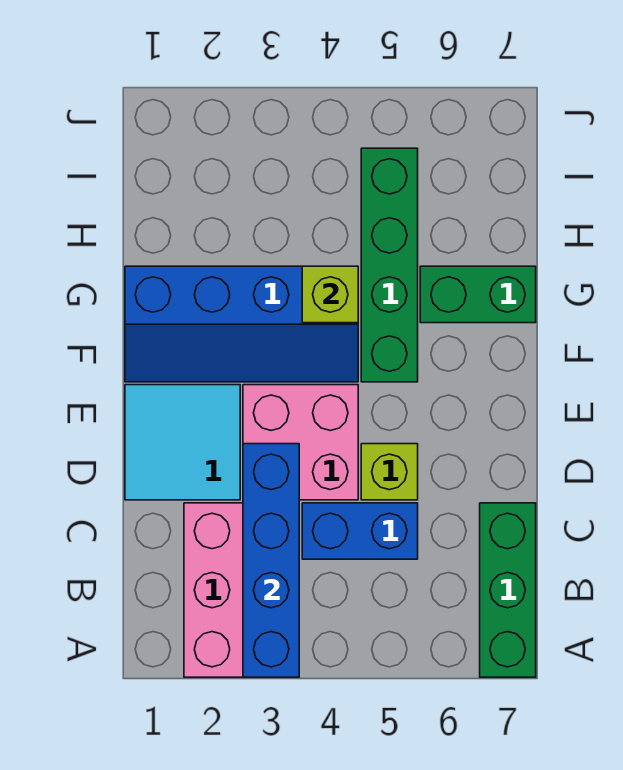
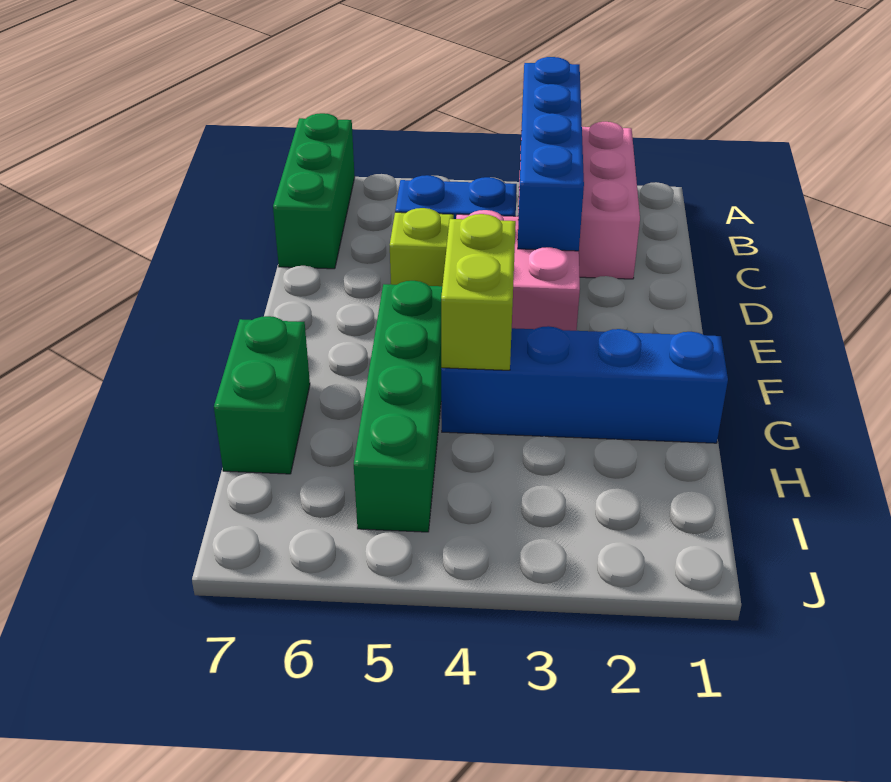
cyan tile D1:E2 level 1 -> none
lime brick G4 level 2 -> lime brick F4:G4 level 2
green brick G6:G7 level 1 -> green brick G7:H7 level 1

